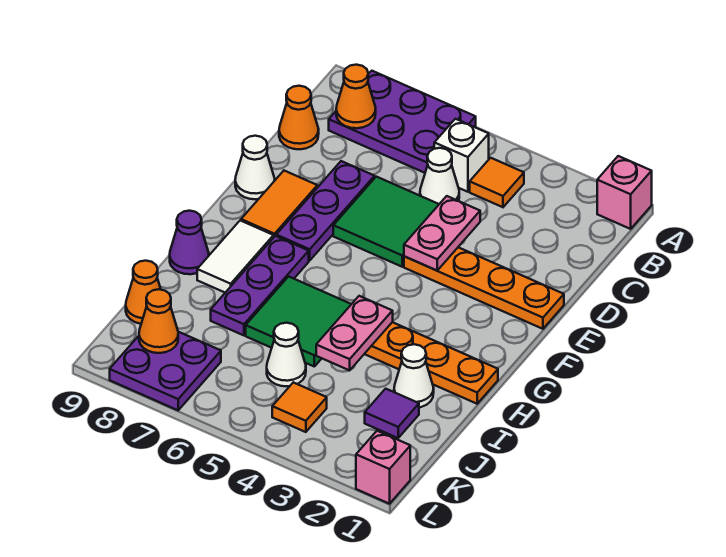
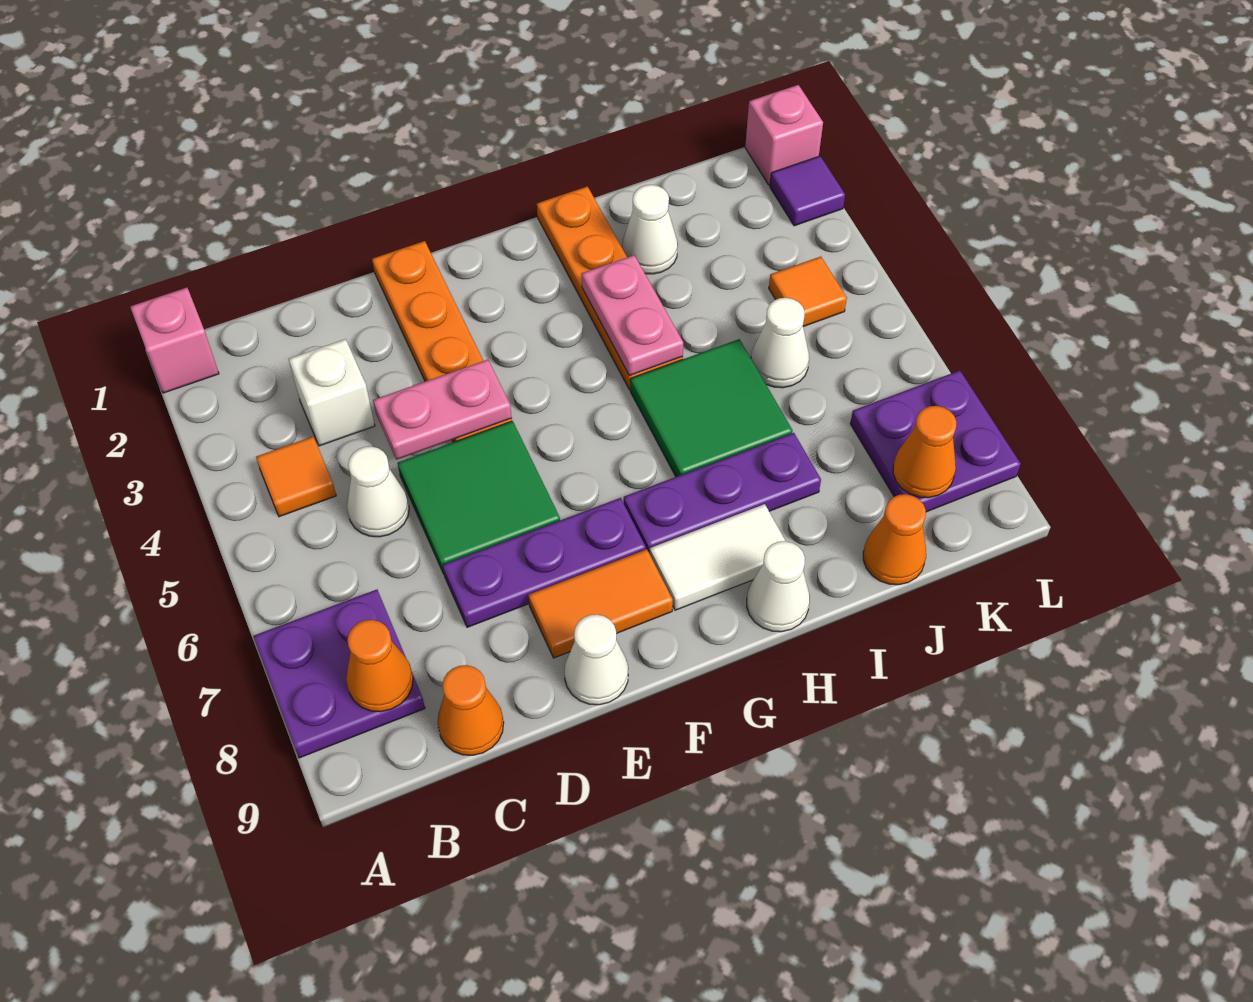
purple plate A6:B8 level 1 -> purple plate A7:B8 level 1
white brick B5 level 1 -> white brick C3 level 1
pink plate H4:I4 level 2 -> pink plate H3:H4 level 2
purple cone H9 level 1 -> white cone H9 level 1
purple tile J2 level 1 -> purple tile L2 level 1

